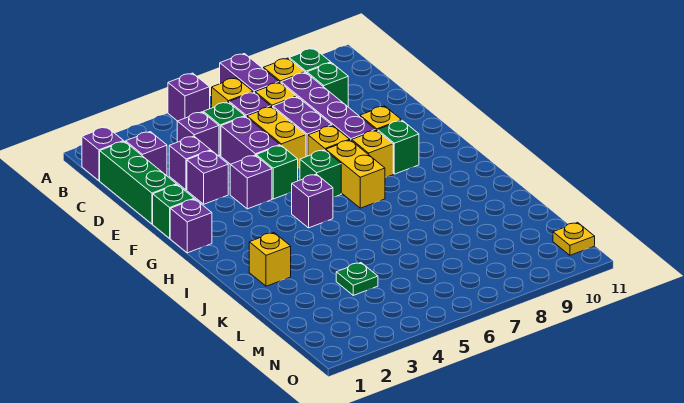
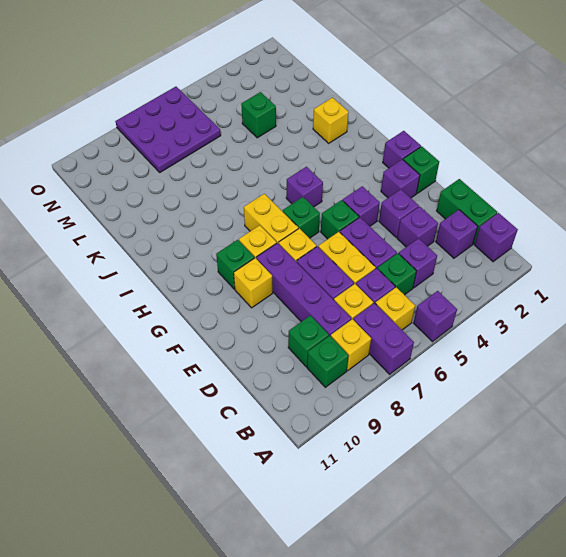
green brick C1:E1 level 1 -> green brick C1:D1 level 1
none -> purple brick F2 level 1
green plate L4 level 1 -> green brick L4 level 1
none -> purple plate M6:O8 level 1
yellow plate N11 level 1 -> none

